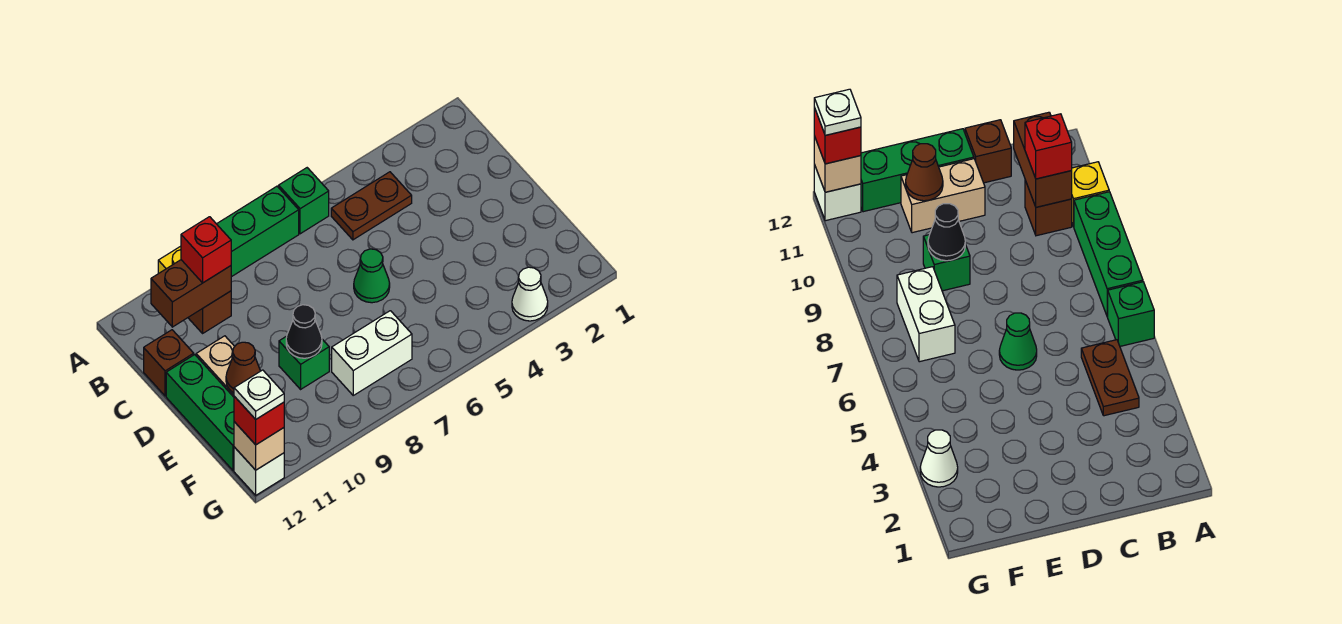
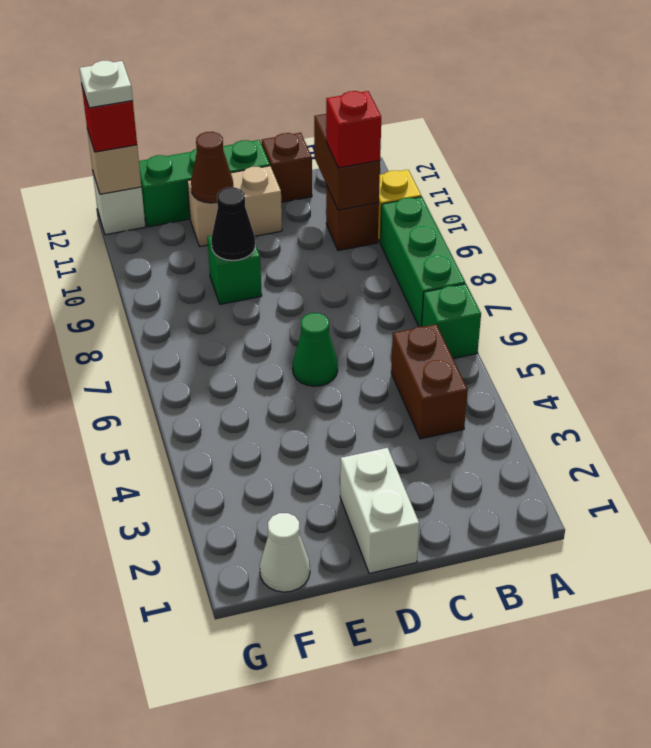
brown plate B4:B5 level 1 -> brown brick B4:B5 level 1
white brick F7:F8 level 1 -> white brick D1:D2 level 1
white cone G3 level 1 -> white cone F1 level 1

